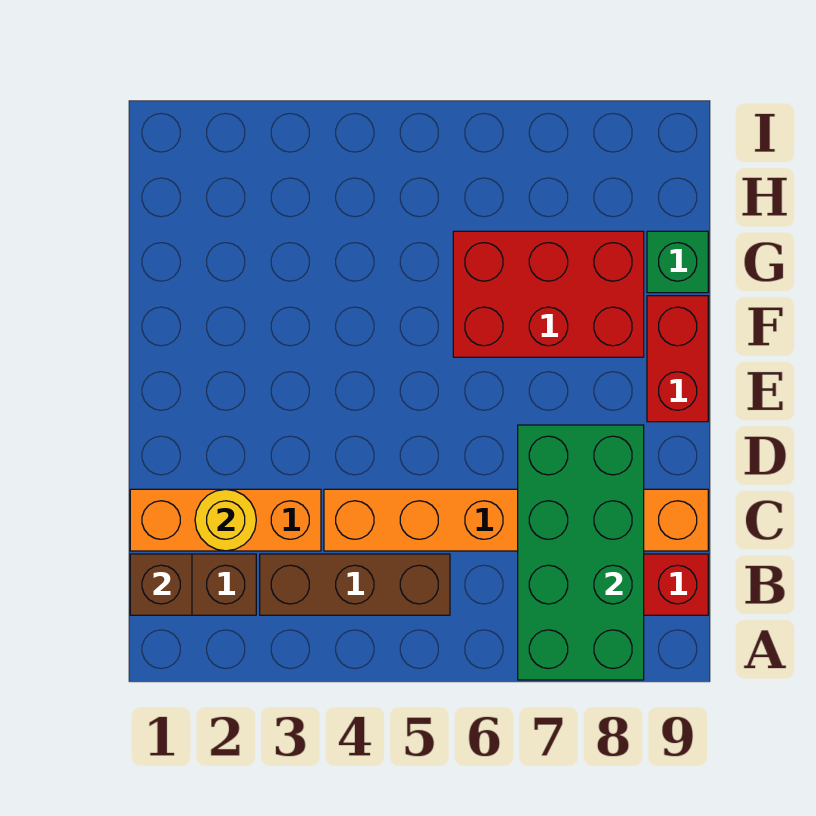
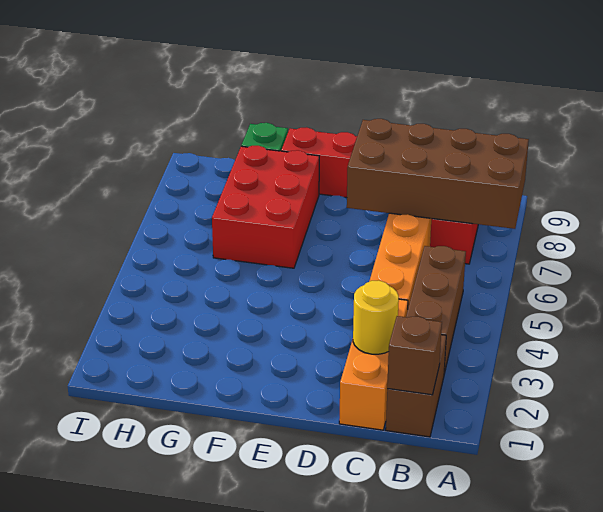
green brick A7:D8 level 2 -> brown brick A7:D8 level 2

